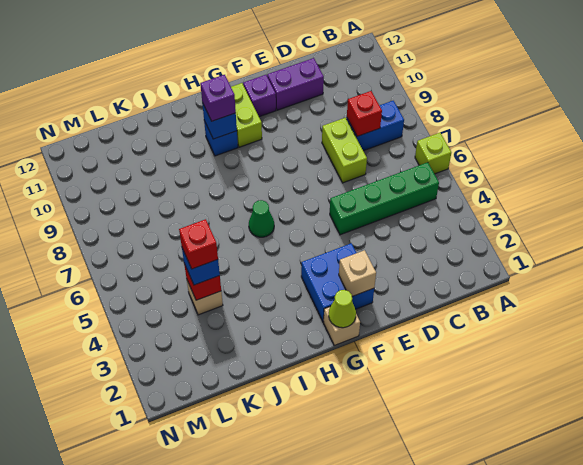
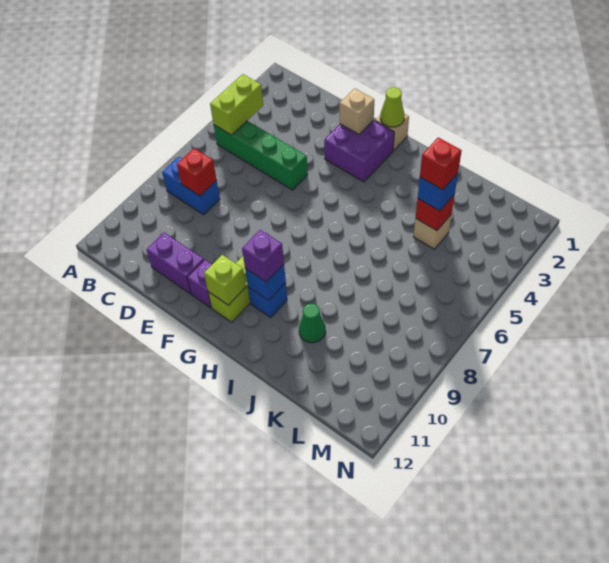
lime brick A6 level 1 -> lime brick G11 level 2
lime brick D7:D8 level 1 -> lime brick B4:B5 level 2
blue brick F2:G3 level 1 -> purple brick F2:G3 level 1
green cone H6 level 1 -> green cone J10 level 1

